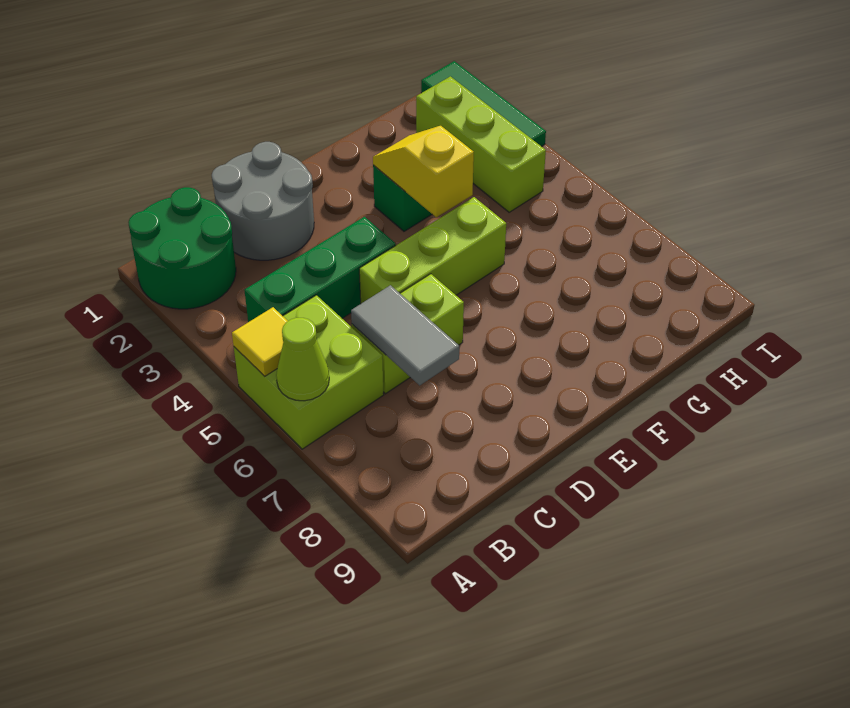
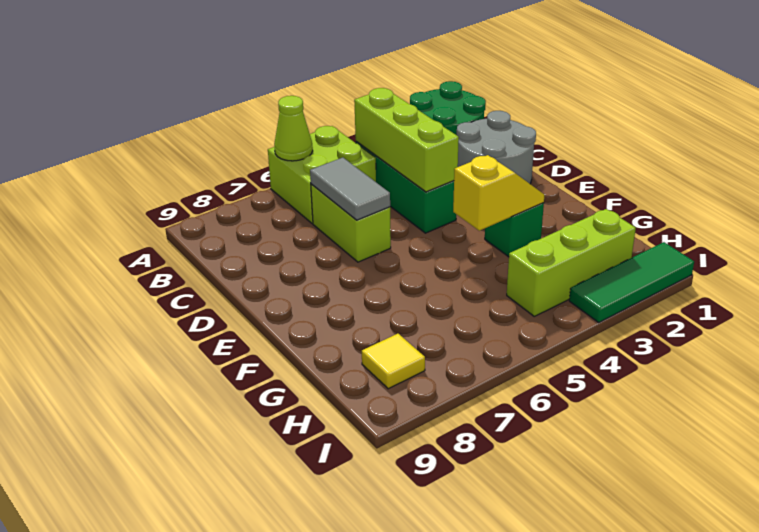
yellow tile A5 level 2 -> yellow tile H8 level 1
grey tile C6:C7 level 2 -> grey tile C6:D6 level 2
lime brick D5:F5 level 1 -> lime brick B4:D4 level 2

